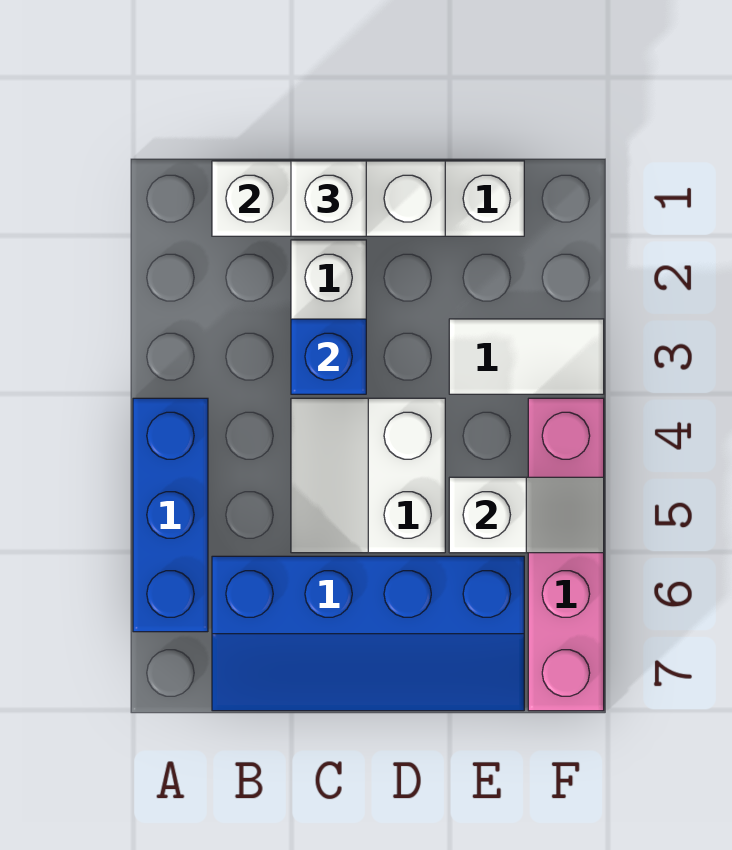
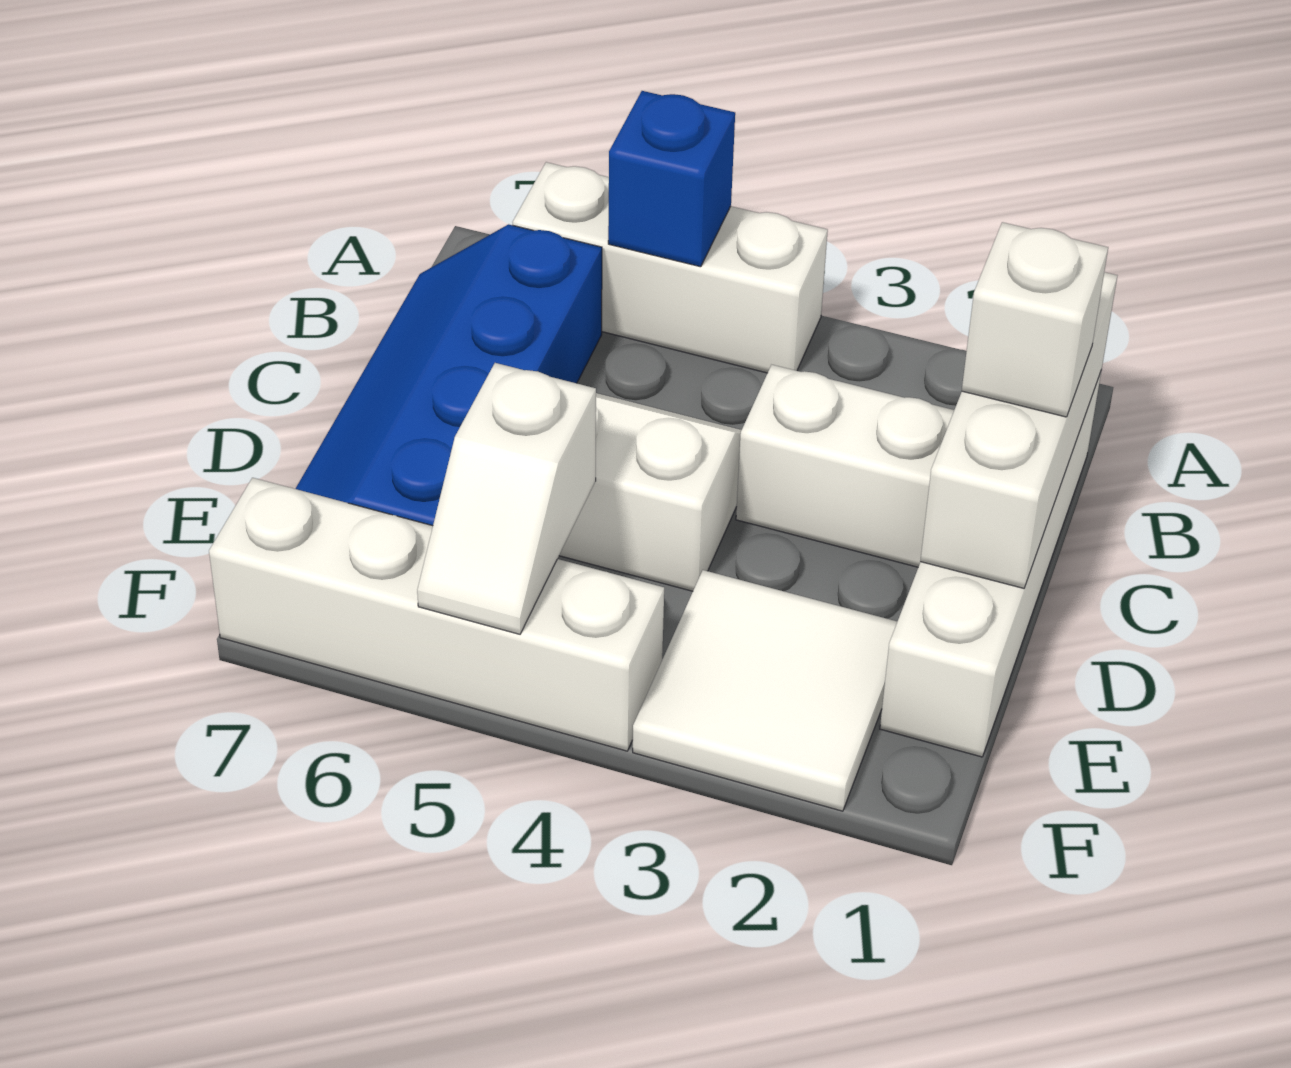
blue brick A4:A6 level 1 -> white brick A4:A6 level 1
blue brick C3 level 2 -> blue brick A5 level 2
white tile E3:F3 level 1 -> white tile E2:F3 level 1
pink brick F4:F7 level 1 -> white brick F4:F7 level 1

